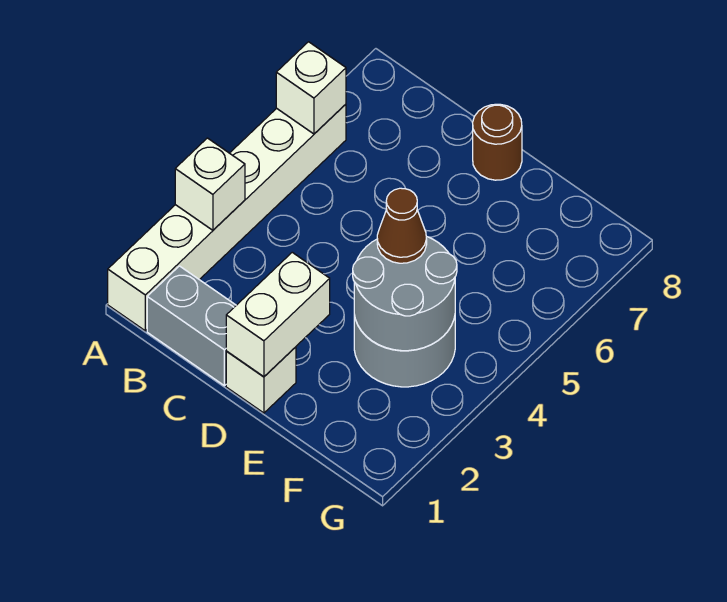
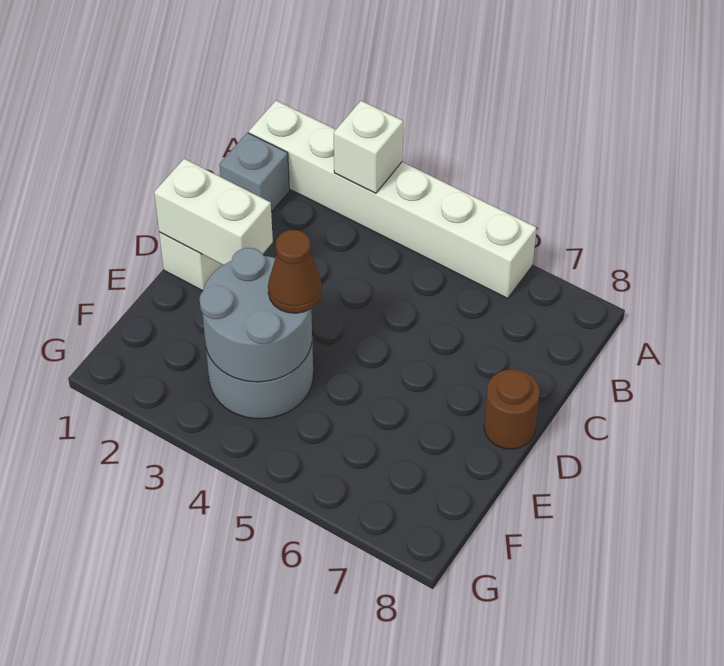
white brick A6 level 2 -> none
grey brick B1:C1 level 1 -> grey brick B1 level 1

